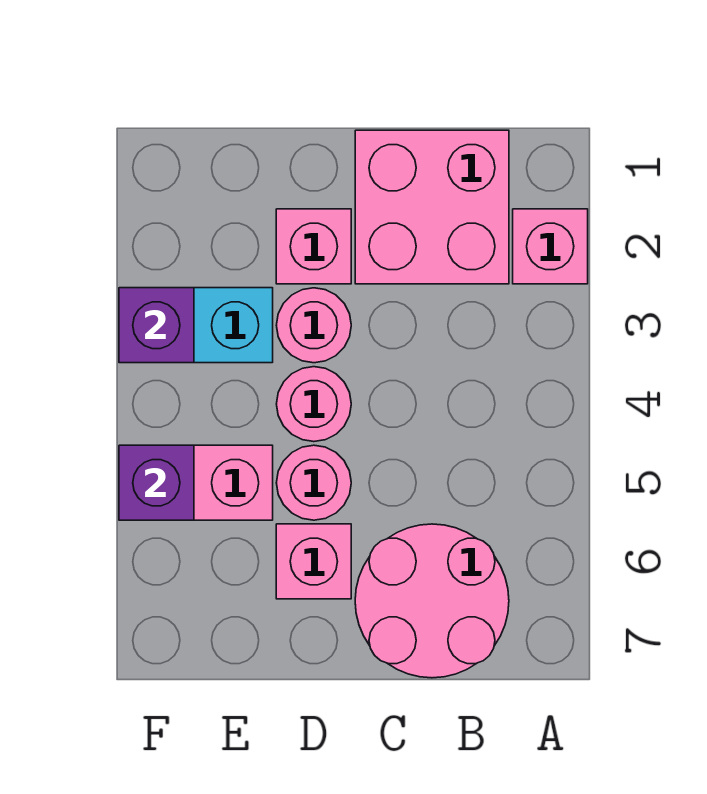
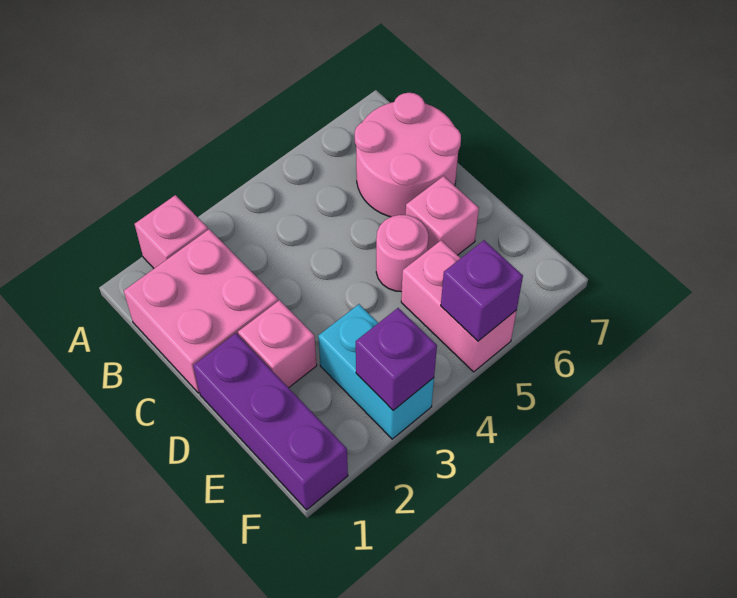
none -> purple brick D1:F1 level 1
pink round brick D3 level 1 -> none
pink round brick D4 level 1 -> none

